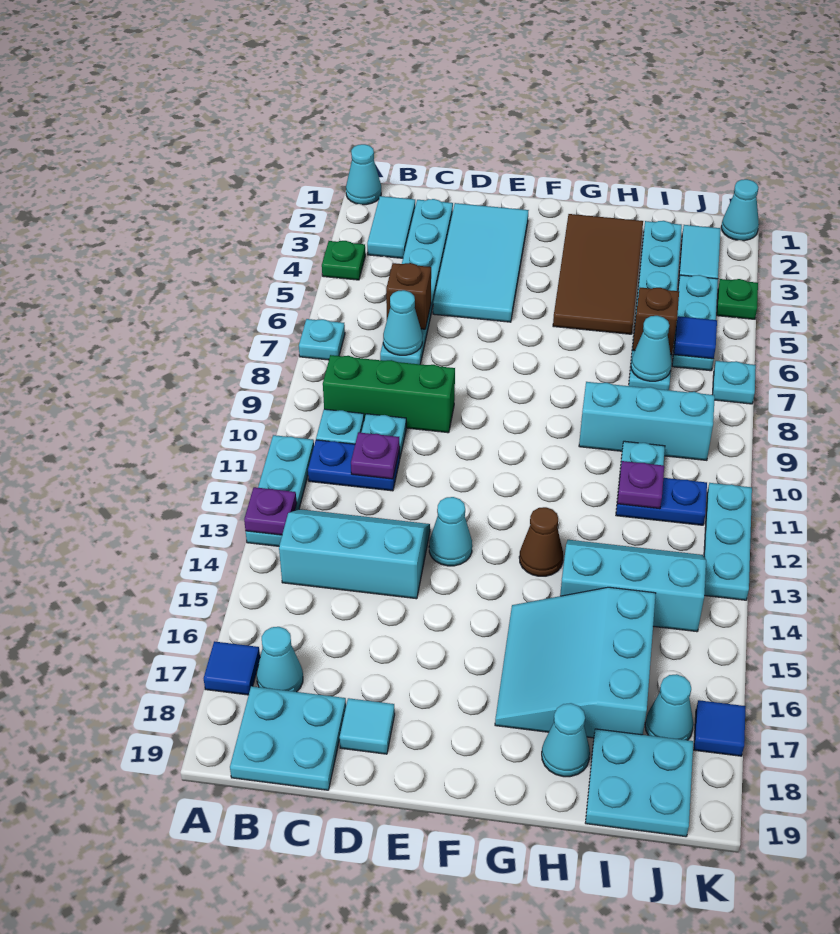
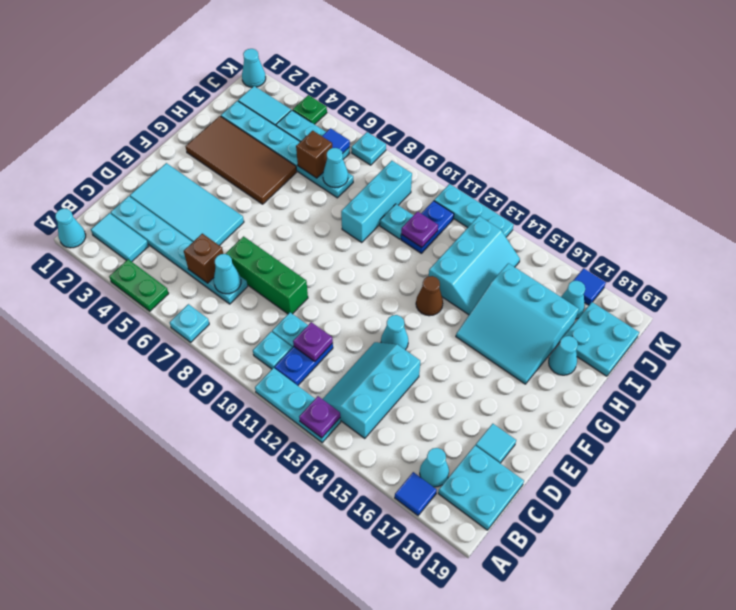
green plate A4 level 1 -> green plate A4:A5 level 1
green brick B9:D9 level 1 -> green brick D7:D9 level 1
cyan slope H13:J14 level 1 top 14 -> cyan slope H13:J14 level 1 top 13

